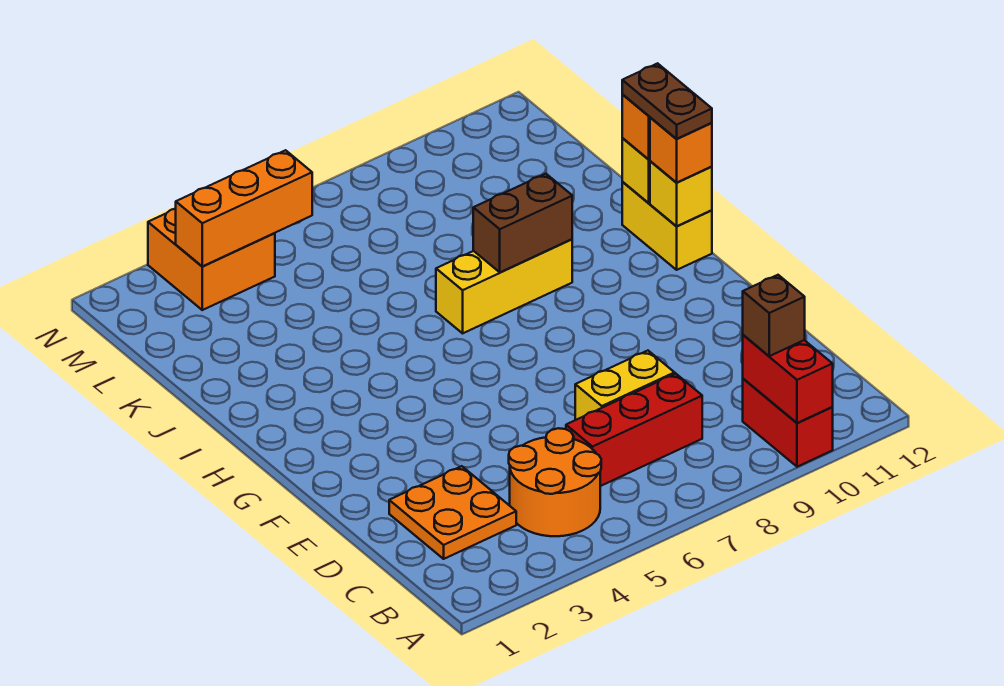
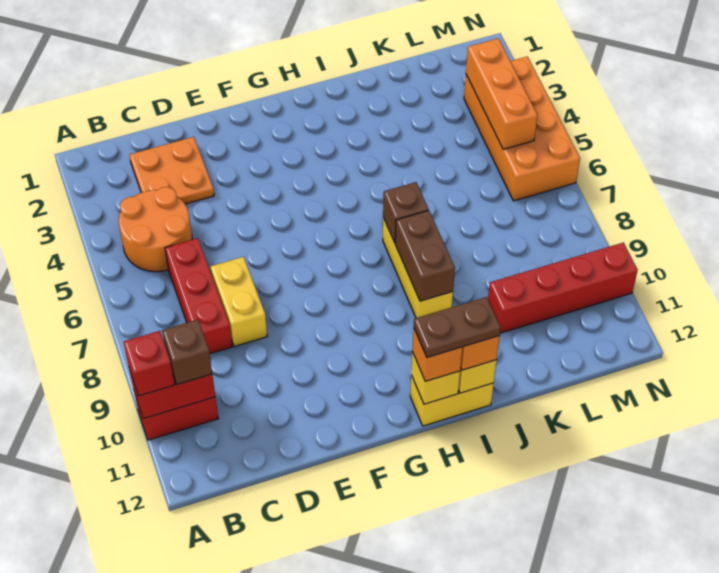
none -> red brick A10 level 3
none -> brown brick I7 level 2
none -> red brick K10:N10 level 1
orange brick M3:N4 level 1 -> orange brick M3:N6 level 1

